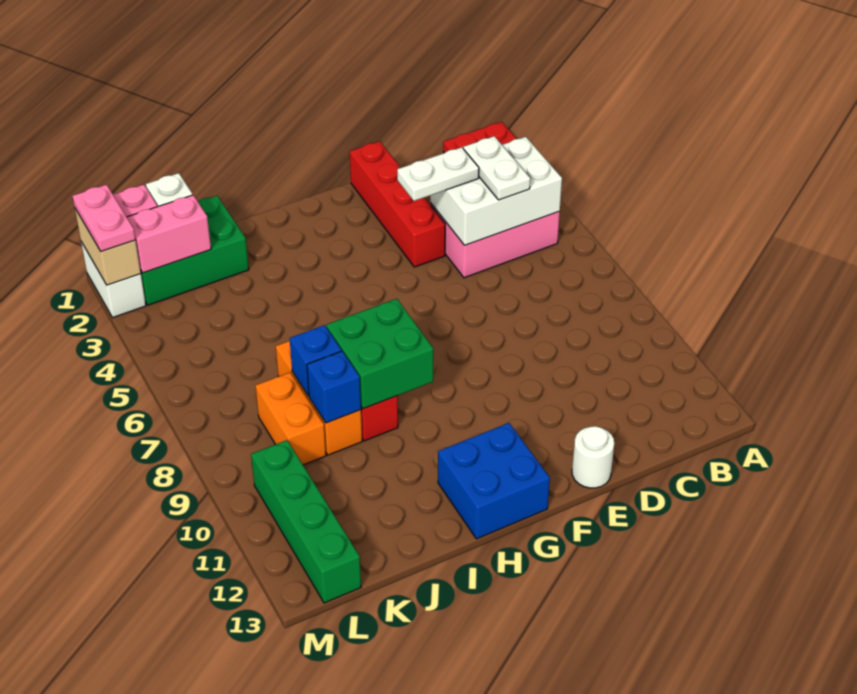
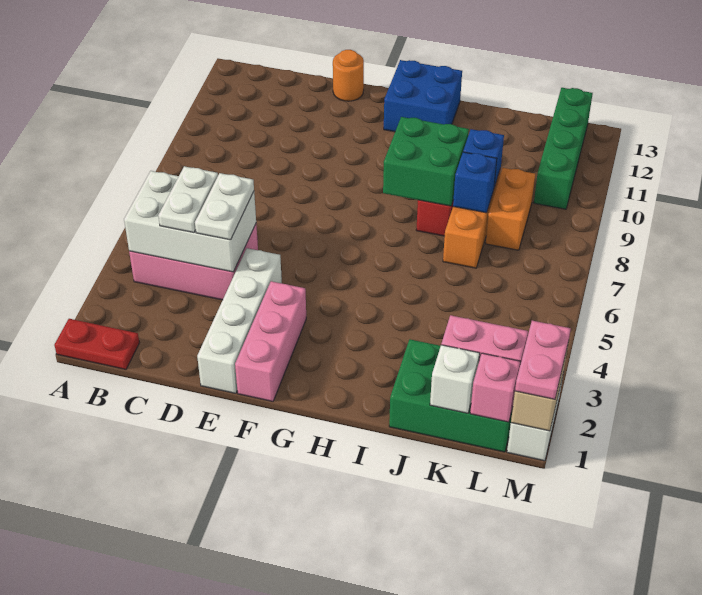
white plate D4:E4 level 3 -> white plate D4:D5 level 3
red brick E1:E4 level 1 -> white brick E1:E4 level 1
white round brick E13 level 1 -> orange round brick E13 level 1
none -> pink brick F1:F3 level 1

